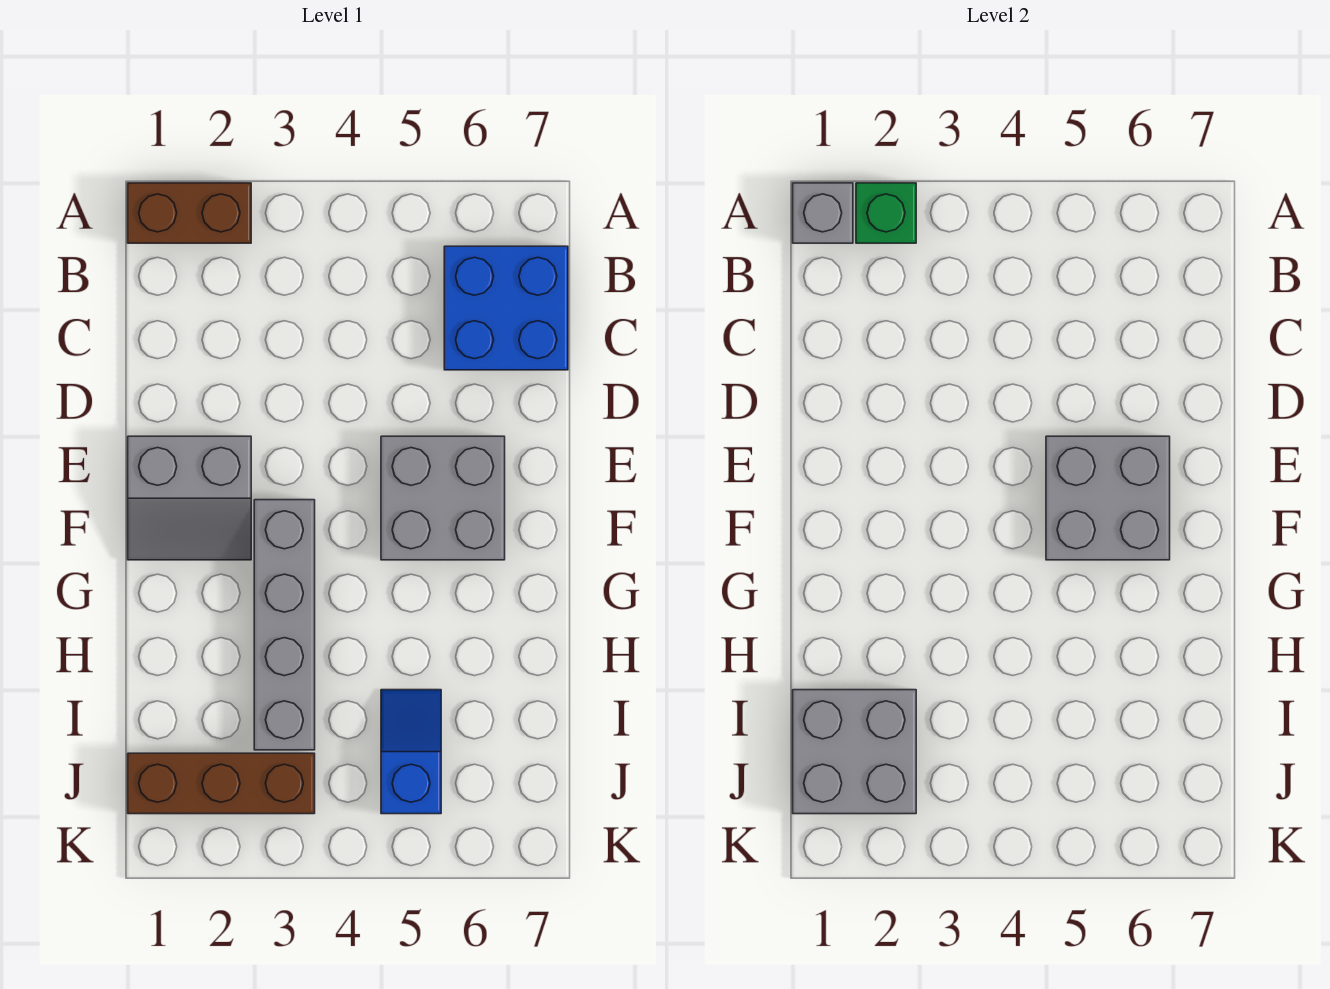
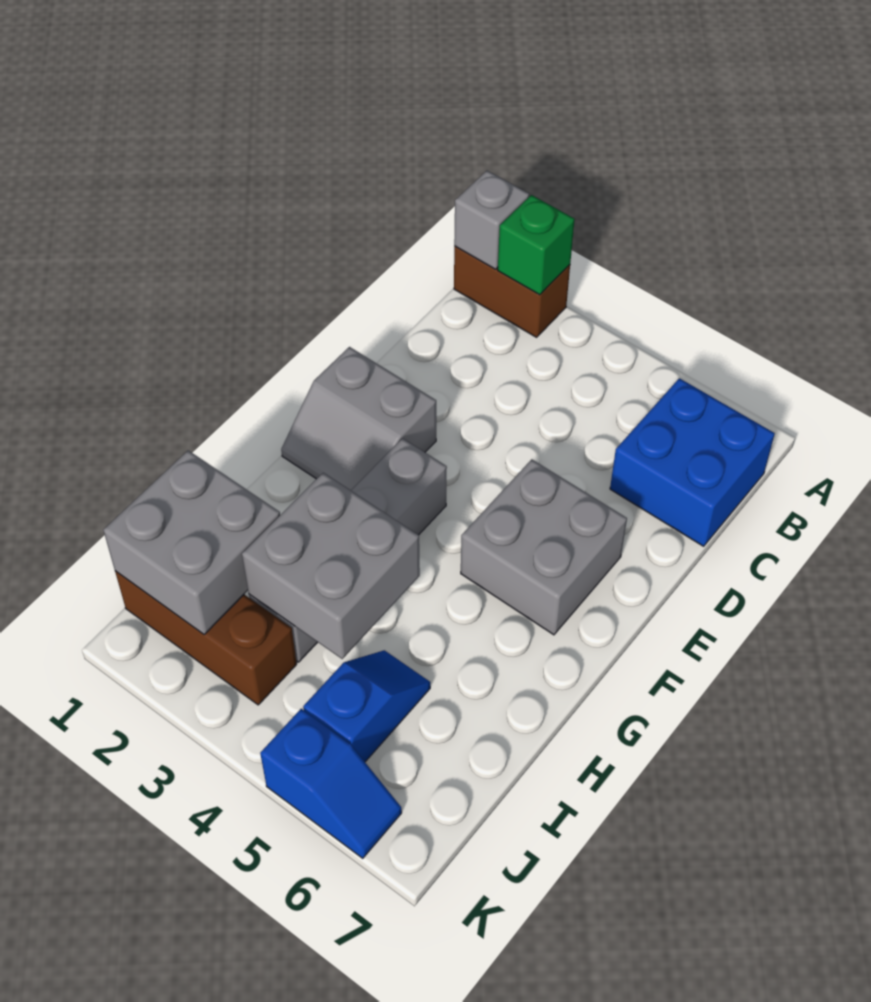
grey brick E5:F6 level 2 -> grey brick H3:I4 level 2
none -> blue slope K5:K6 level 1 top 5

